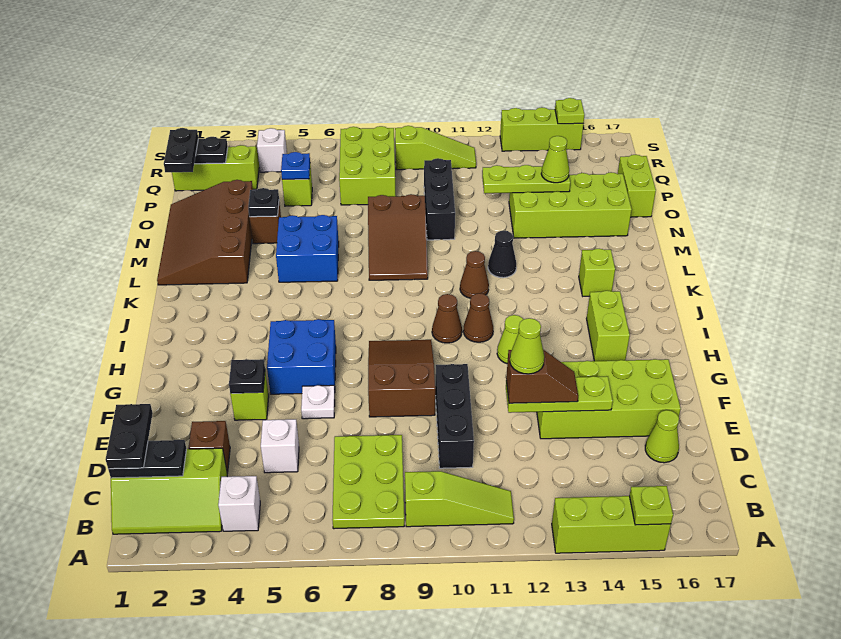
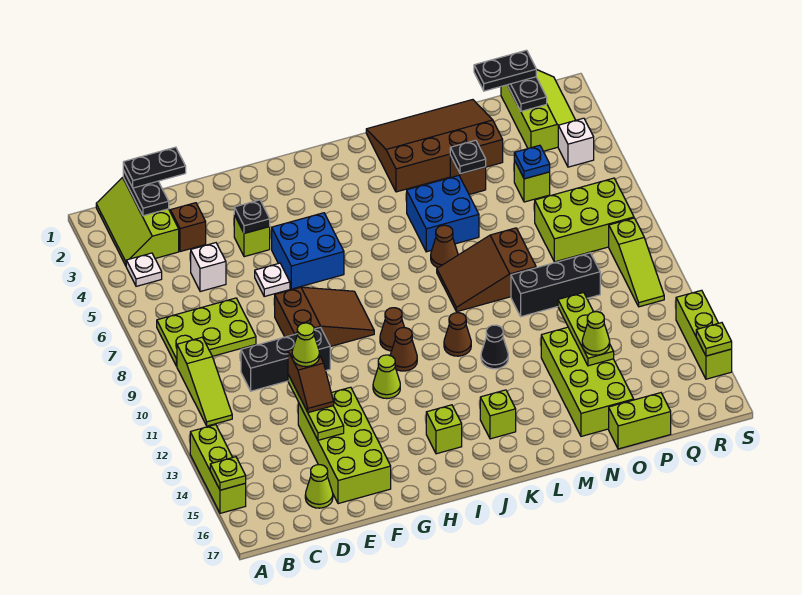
white brick B4 level 1 -> white plate B4 level 1
lime brick H15:I15 level 1 -> lime brick I15 level 1
none -> brown cone L7 level 1

